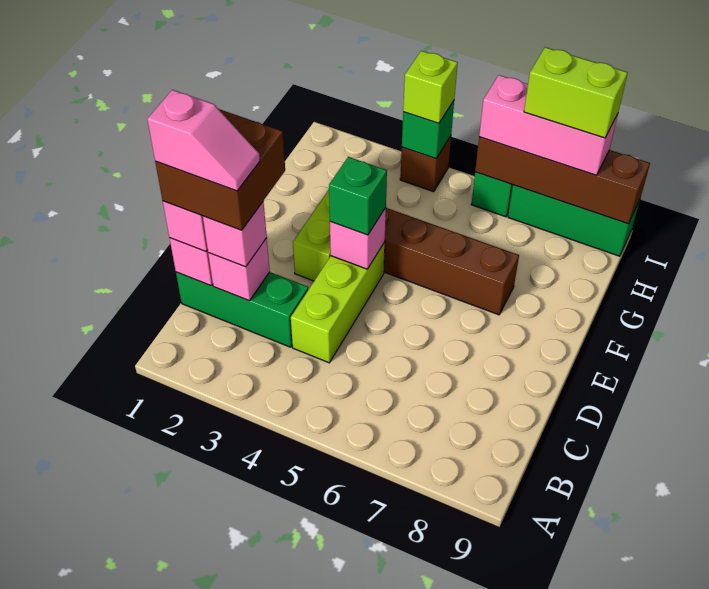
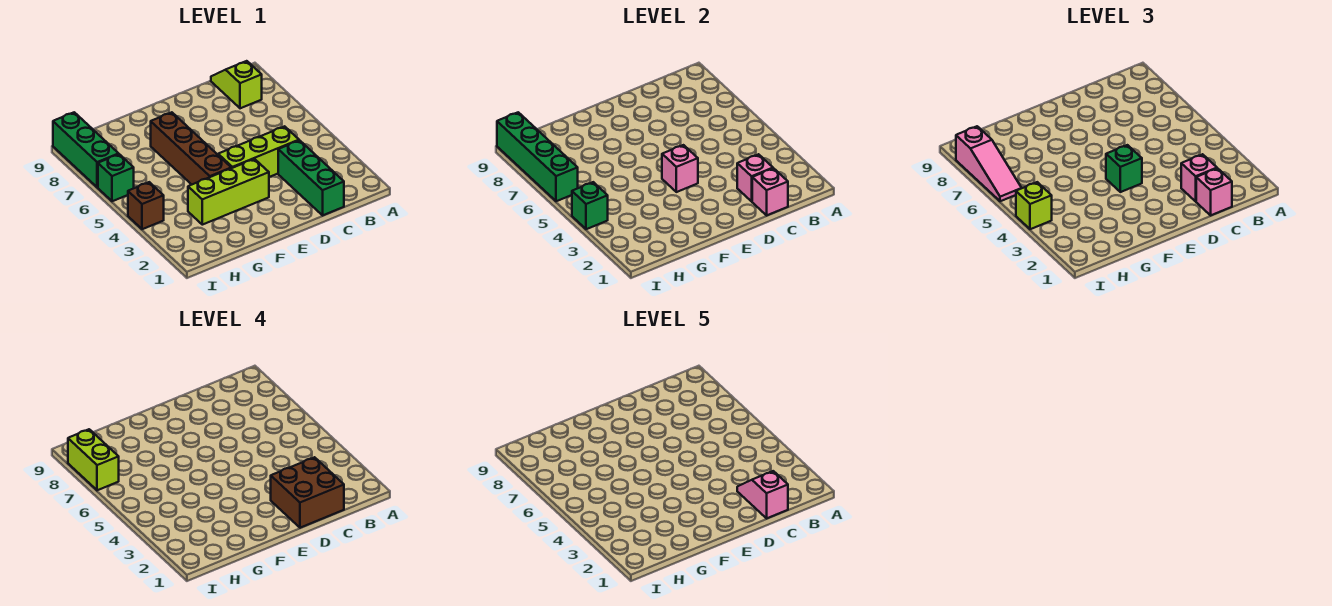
none -> lime slope B8:B9 level 1 top 8
brown brick I6:I9 level 2 -> green brick I6:I9 level 2
pink brick I6:I8 level 3 -> pink slope I6:I8 level 3 top 8

